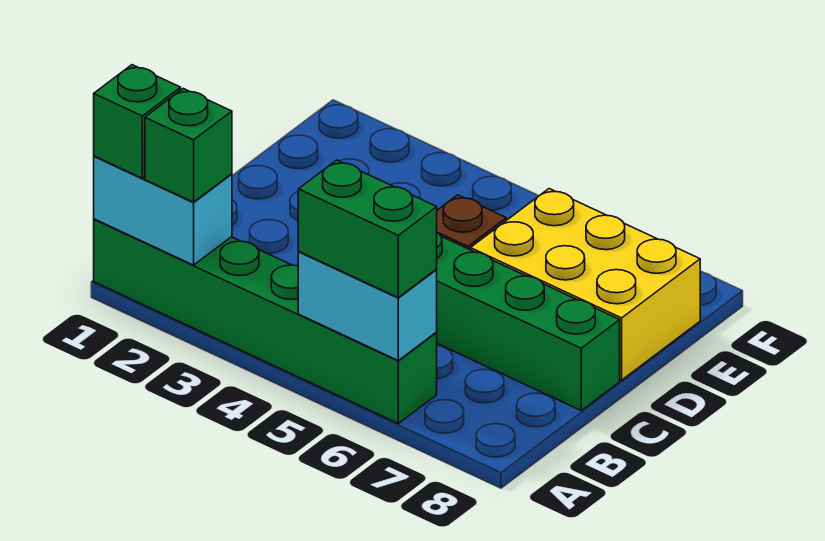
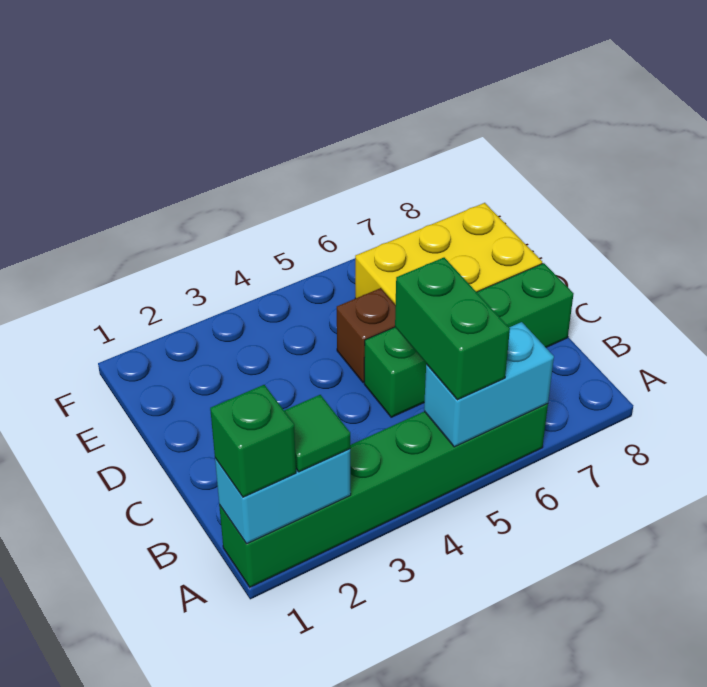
green brick A2 level 3 -> green tile A2 level 3
green brick A5:A6 level 3 -> green brick A5:B5 level 3

